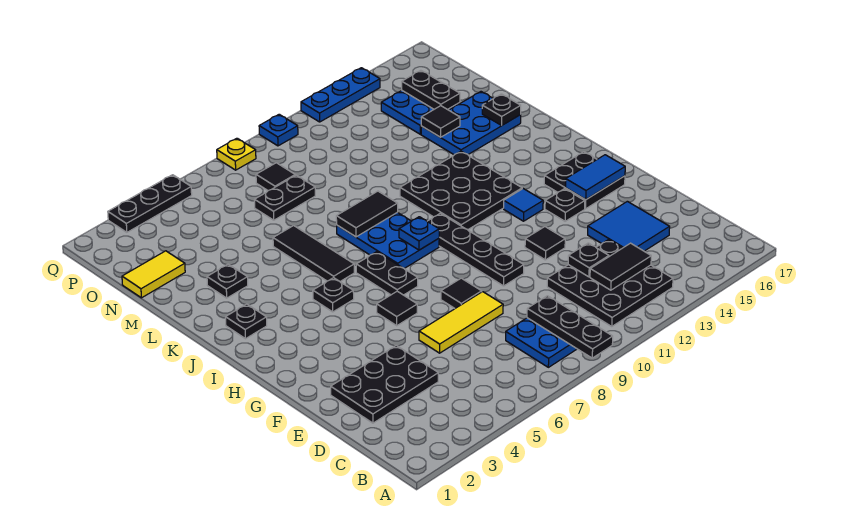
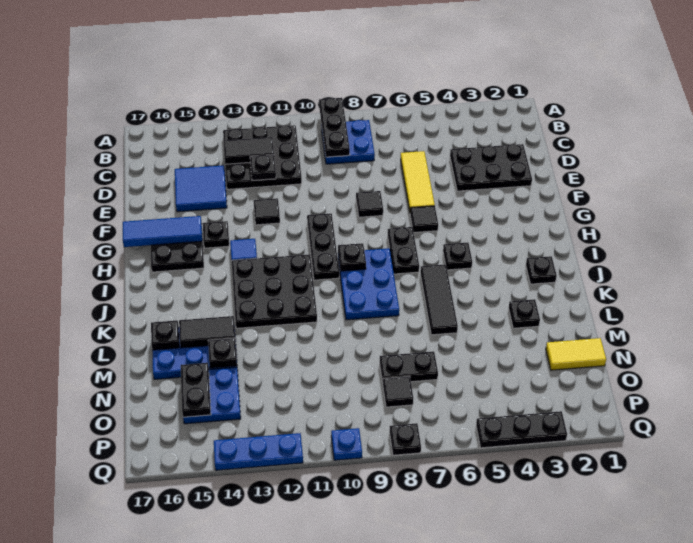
yellow tile E6:E8 level 1 -> yellow tile D6:F6 level 1
black plate F10:I10 level 1 -> black plate G10:I10 level 1
blue tile G15:G16 level 2 -> blue tile G15:G17 level 2
blue plate I9 level 2 -> black plate I9 level 2
black tile K8:K9 level 2 -> black tile L14:L15 level 2
black tile M14 level 2 -> black plate M14 level 2
yellow plate Q8 level 1 -> black plate Q8 level 1

